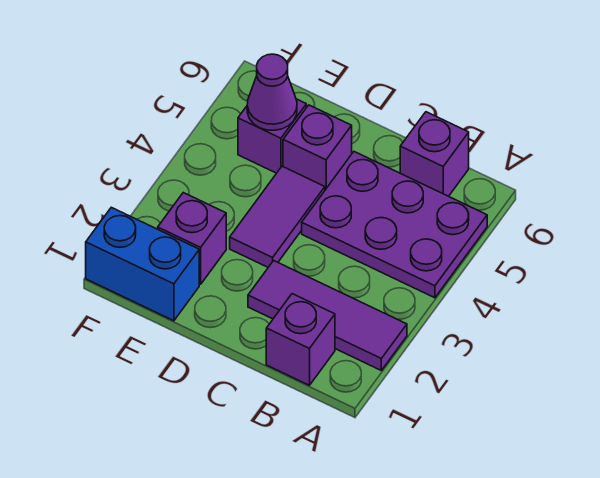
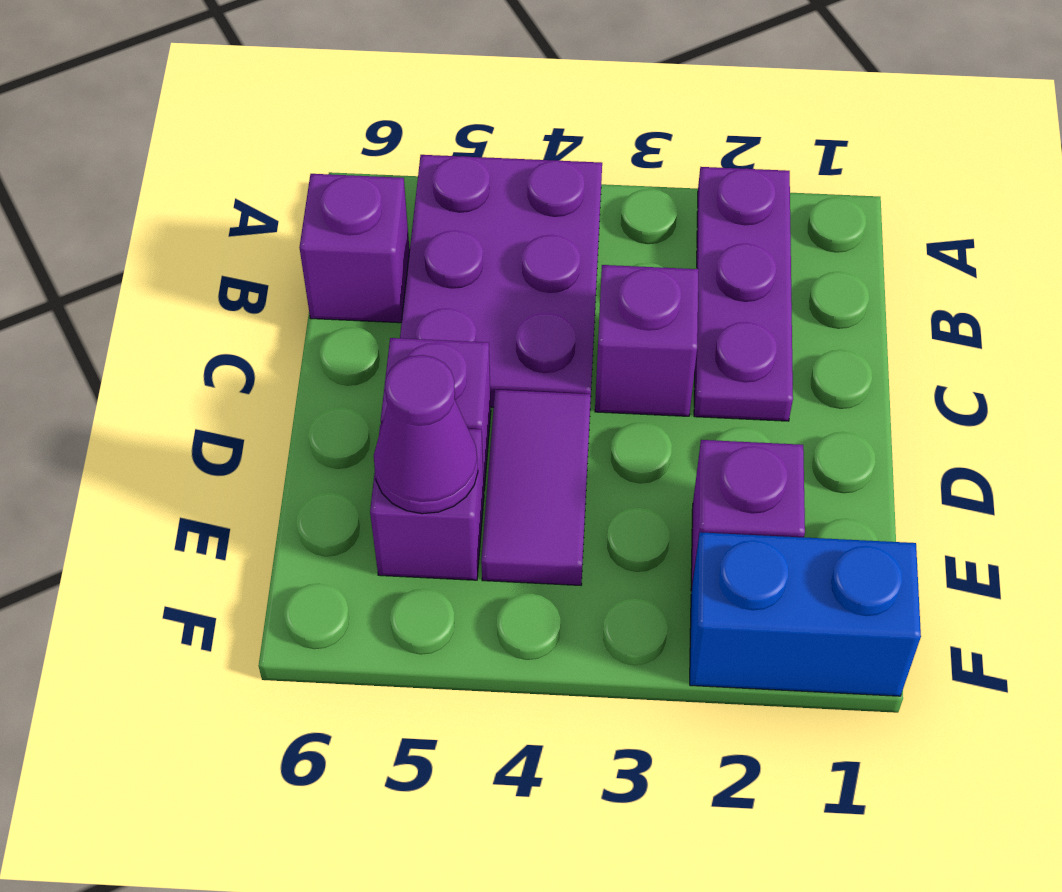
purple tile A2:C2 level 1 -> purple plate A2:C2 level 1
purple brick B1 level 1 -> purple brick C3 level 1
purple tile D3:D4 level 1 -> purple tile D4:E4 level 1
blue brick E1:F1 level 1 -> blue brick F1:F2 level 1

